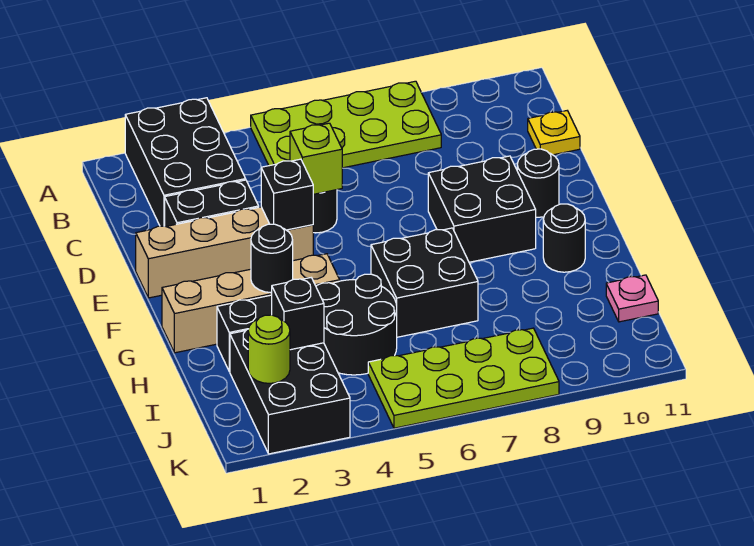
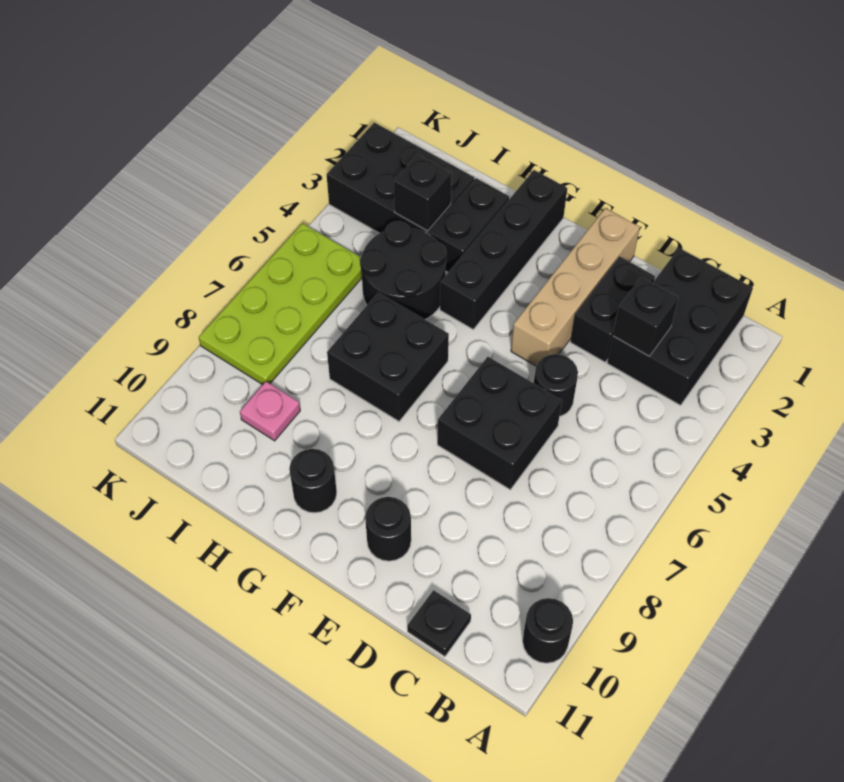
black brick A2:C3 level 1 -> black brick B1:C3 level 1
lime plate A5:B8 level 1 -> none
yellow plate C11 level 1 -> black plate C11 level 1
lime brick D5 level 2 -> none
black brick E4 level 2 -> black brick C3 level 2
black brick E8:F9 level 1 -> black brick D6:E7 level 1
tan brick G1:G4 level 1 -> black brick G1:G4 level 1
black round brick G3 level 2 -> black round brick A10 level 1
pink plate I11 level 1 -> pink plate I9 level 1
lime round brick J2 level 2 -> none

